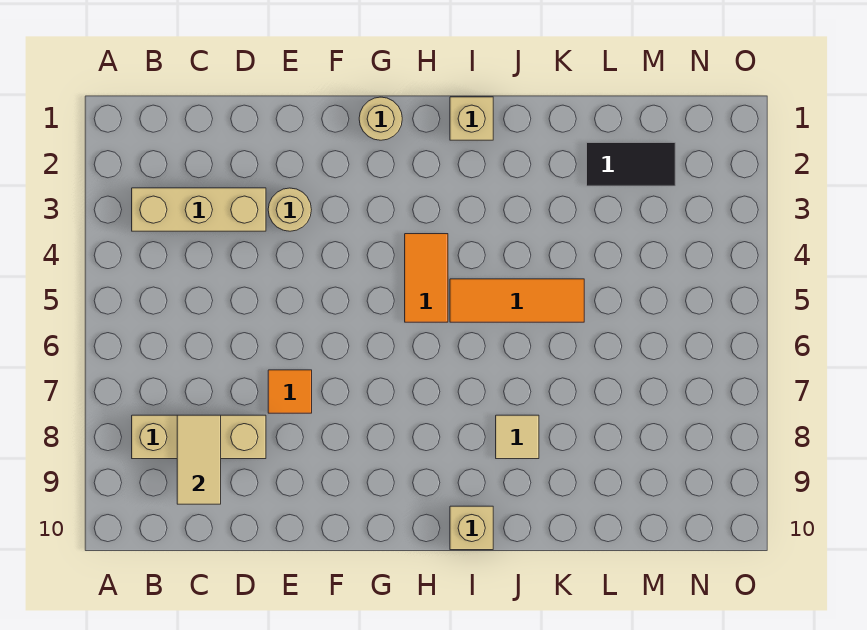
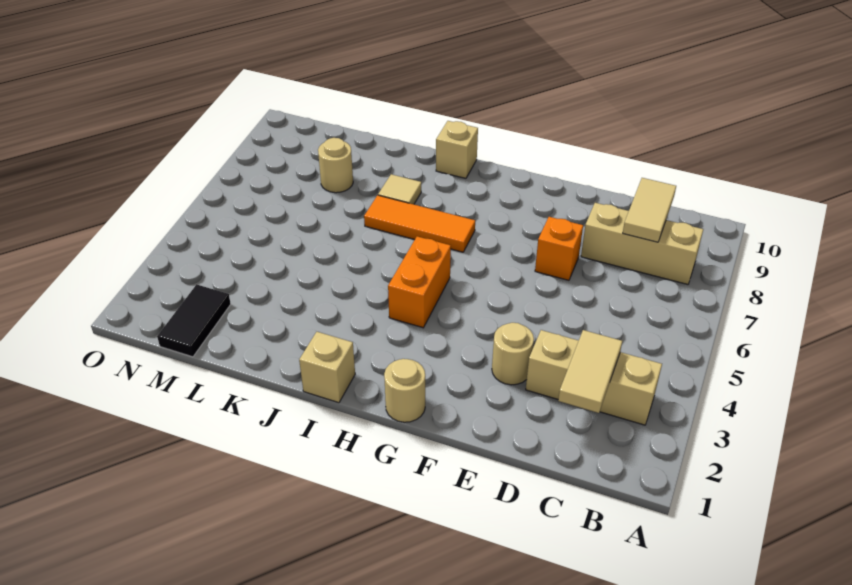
none -> tan tile C2:C3 level 2
orange tile E7 level 1 -> orange brick E7 level 1
orange tile H4:H5 level 1 -> orange brick H4:H5 level 1
orange tile I5:K5 level 1 -> orange tile H7:J7 level 1
black tile L2:M2 level 1 -> black tile M1:M2 level 1
none -> tan round brick L8 level 1

